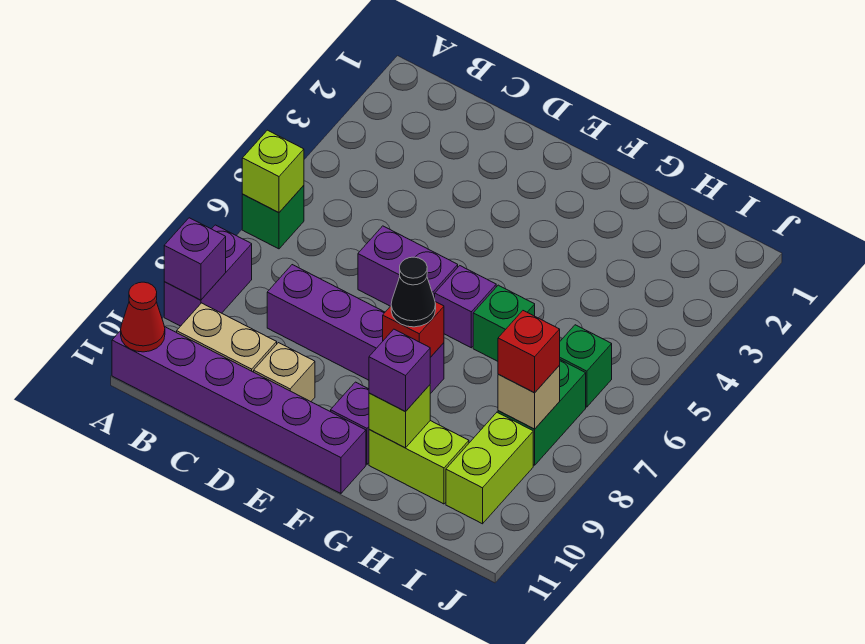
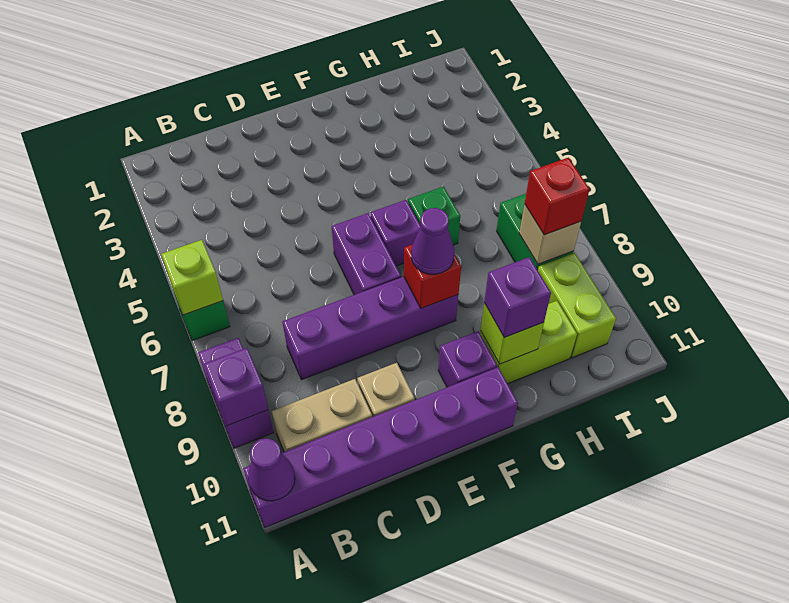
red cone A11 level 2 -> purple cone A11 level 2
purple brick D6:E6 level 1 -> purple brick E6:E7 level 1
black cone F8 level 3 -> purple cone F8 level 3
green brick I6 level 1 -> none

